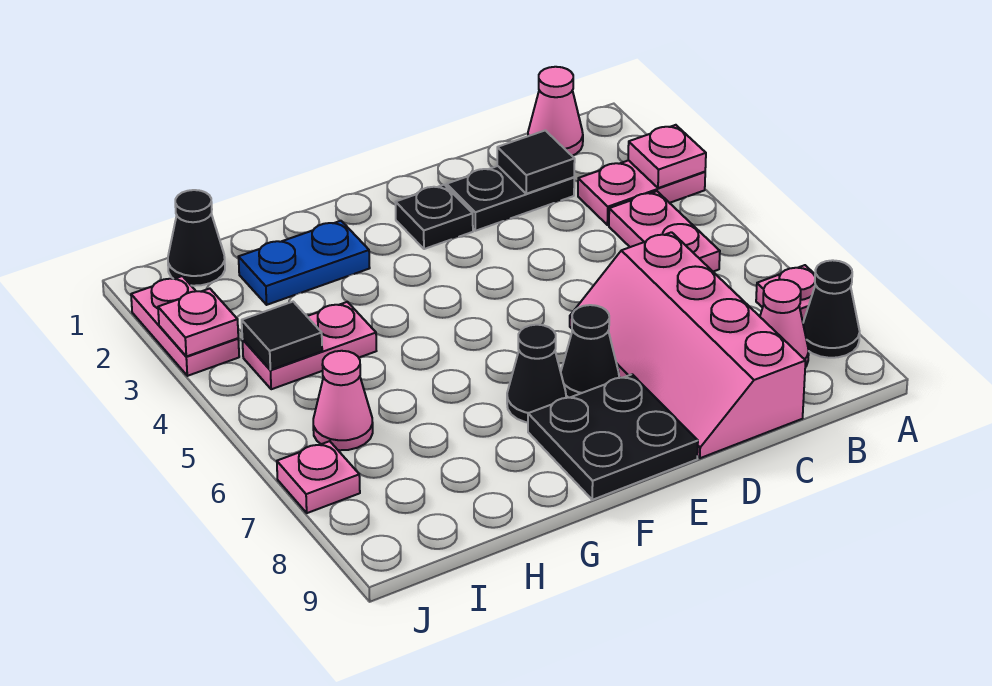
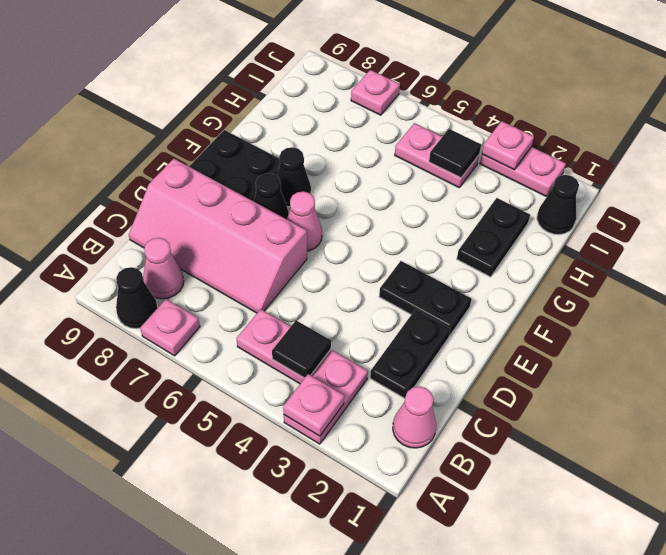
black tile C2 level 2 -> black tile B4 level 2
pink slope C6:D9 level 1 top C -> pink slope C6:D9 level 1 top D
black plate E2 level 1 -> black plate E2:E3 level 1
blue plate G2:H2 level 1 -> black plate G2:H2 level 1
pink plate H4:I4 level 1 -> pink plate I4:I5 level 1
pink cone I6 level 1 -> pink cone E6 level 1

